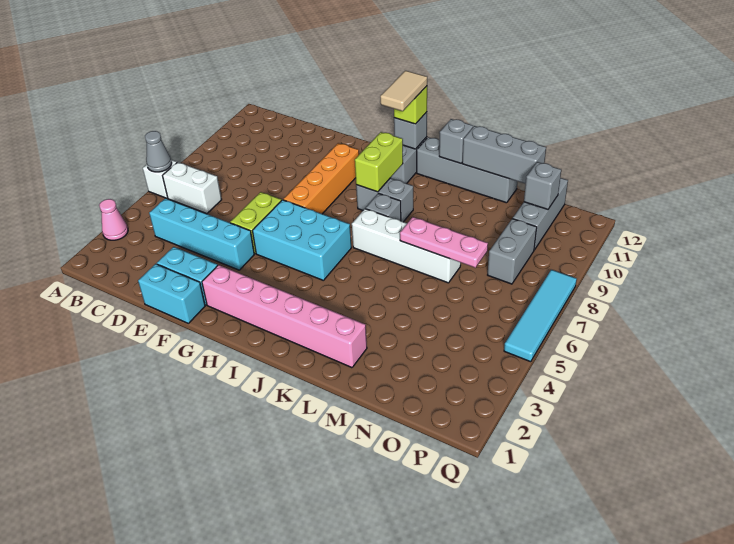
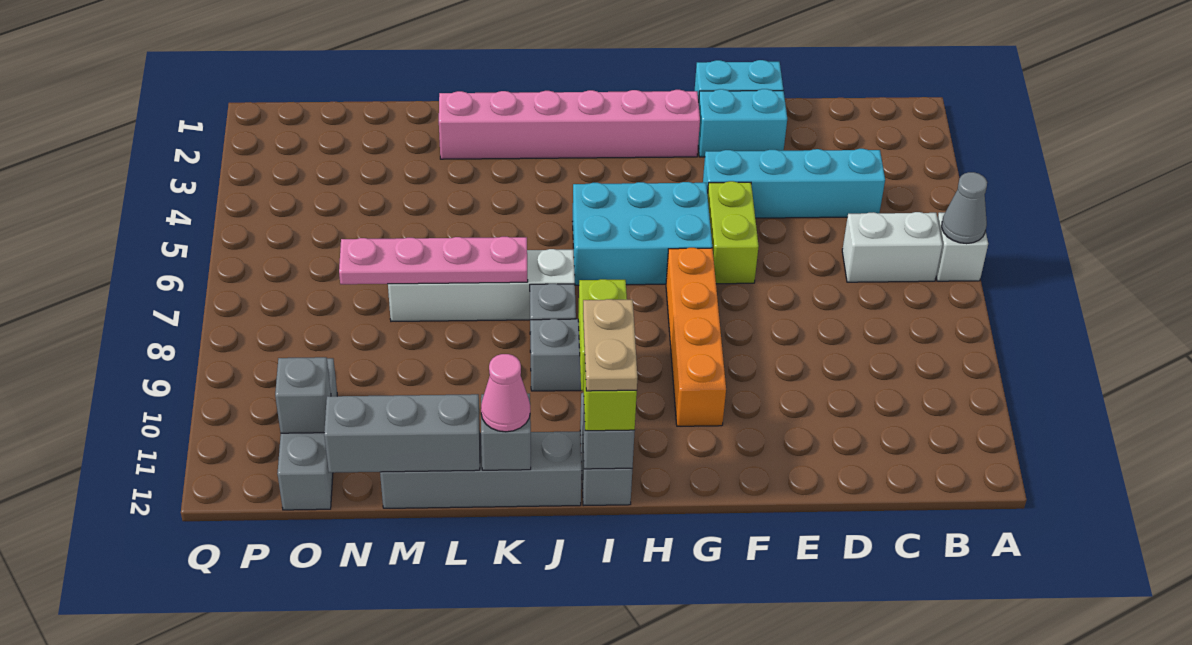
pink cone A3 level 1 -> pink cone K12 level 3
tan tile I11:I12 level 4 -> tan plate I11:I12 level 4
pink plate L7:N7 level 2 -> pink plate K7:N7 level 2
grey brick O8:O9 level 1 -> none
cyan tile Q5:Q8 level 1 -> none

